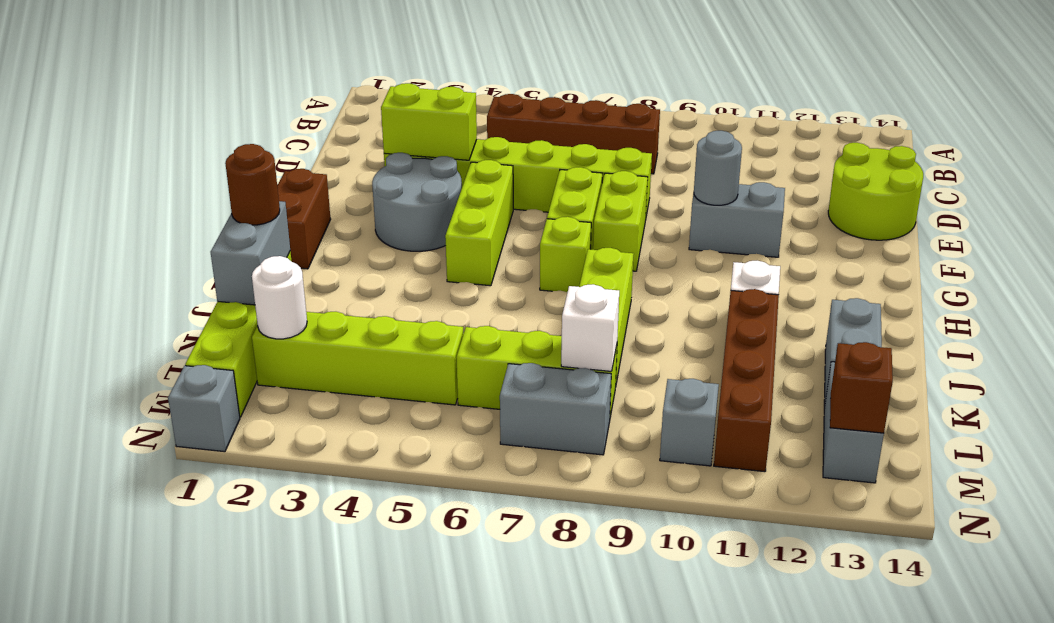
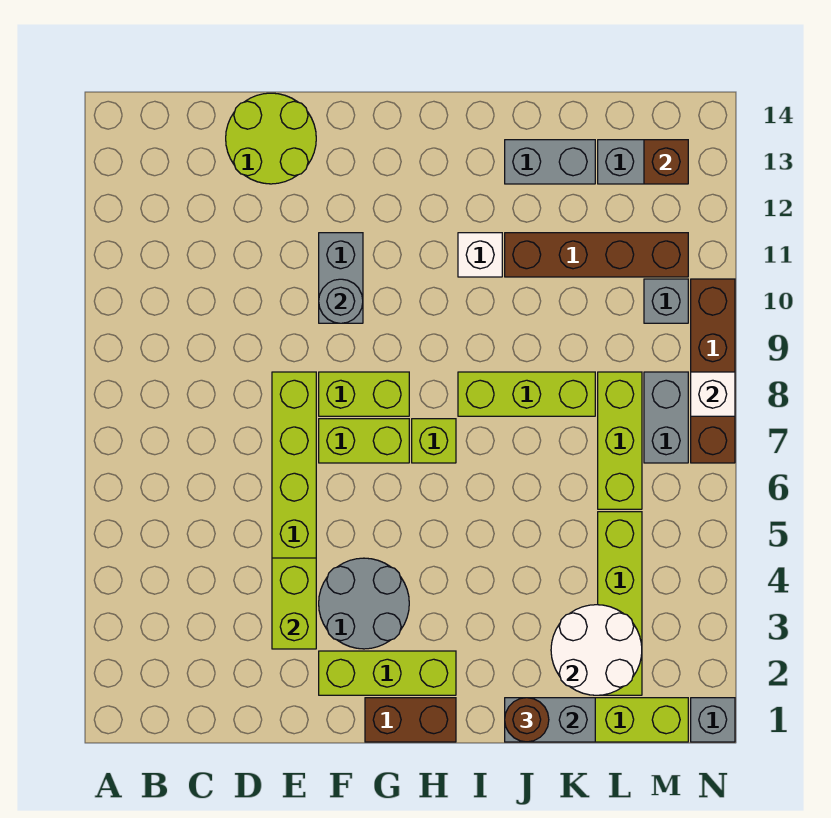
brown brick C5:C8 level 1 -> brown brick N7:N10 level 1
lime brick F5:H5 level 1 -> lime brick F2:H2 level 1
white round brick L2 level 2 -> white round brick K2:L3 level 2
white brick L8 level 2 -> white brick N8 level 2

